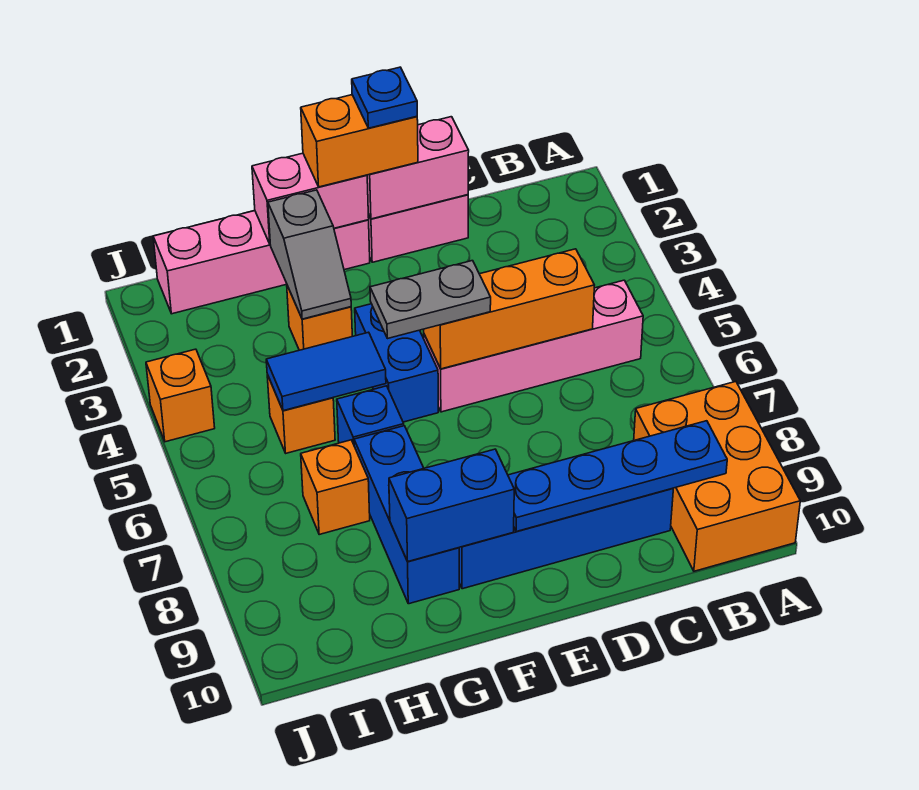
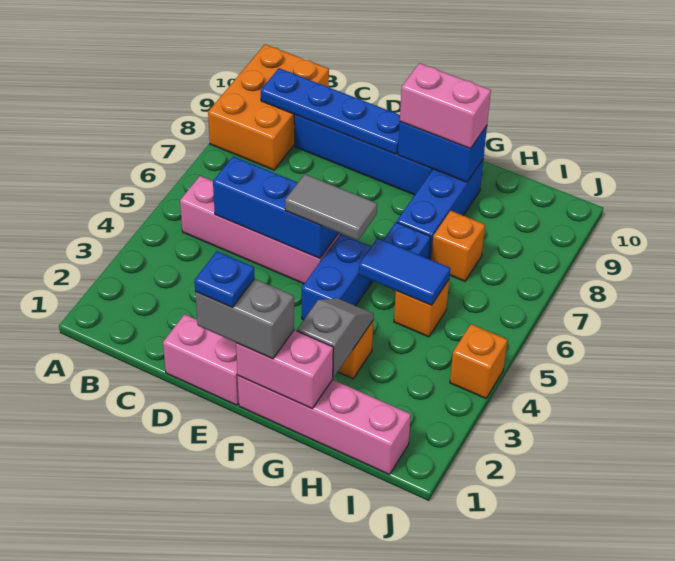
orange brick C5:E5 level 2 -> blue brick C5:E5 level 2
pink brick D1:E1 level 2 -> pink brick F9:G9 level 3
orange brick E1:F1 level 3 -> grey brick E1:F1 level 3
grey plate E5:F5 level 3 -> grey tile E5:F5 level 3

